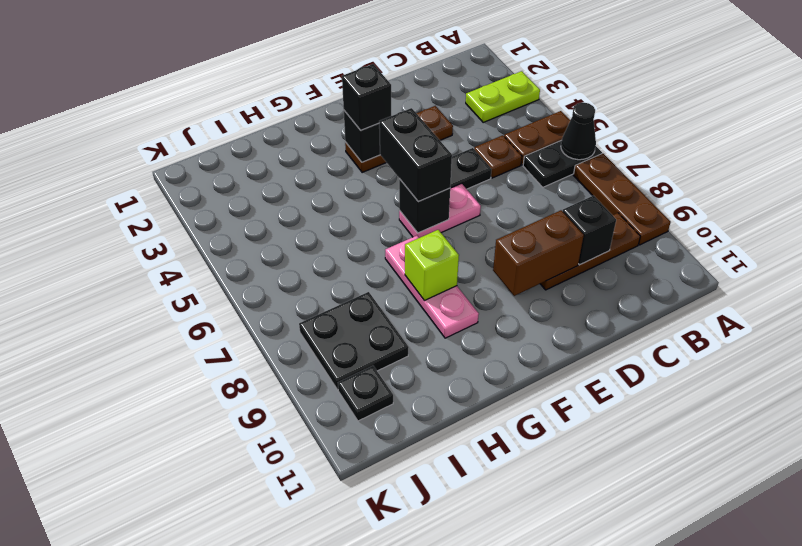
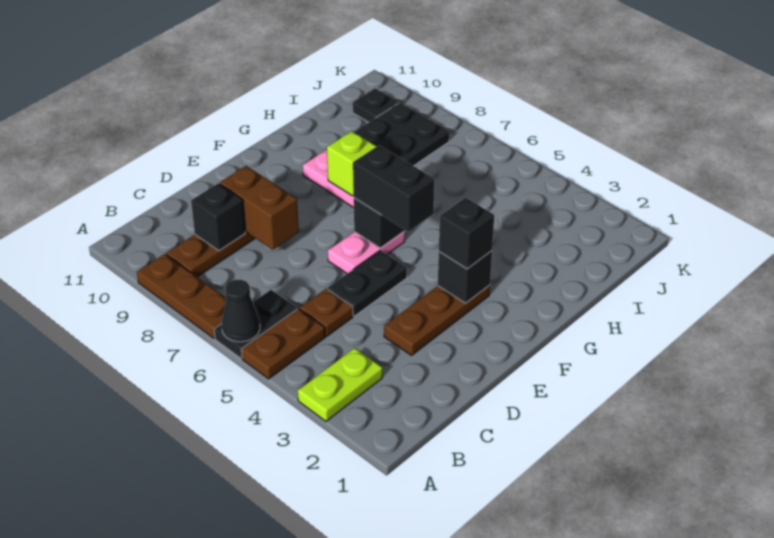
brown brick D9:E9 level 2 -> brown brick D8:D9 level 2

